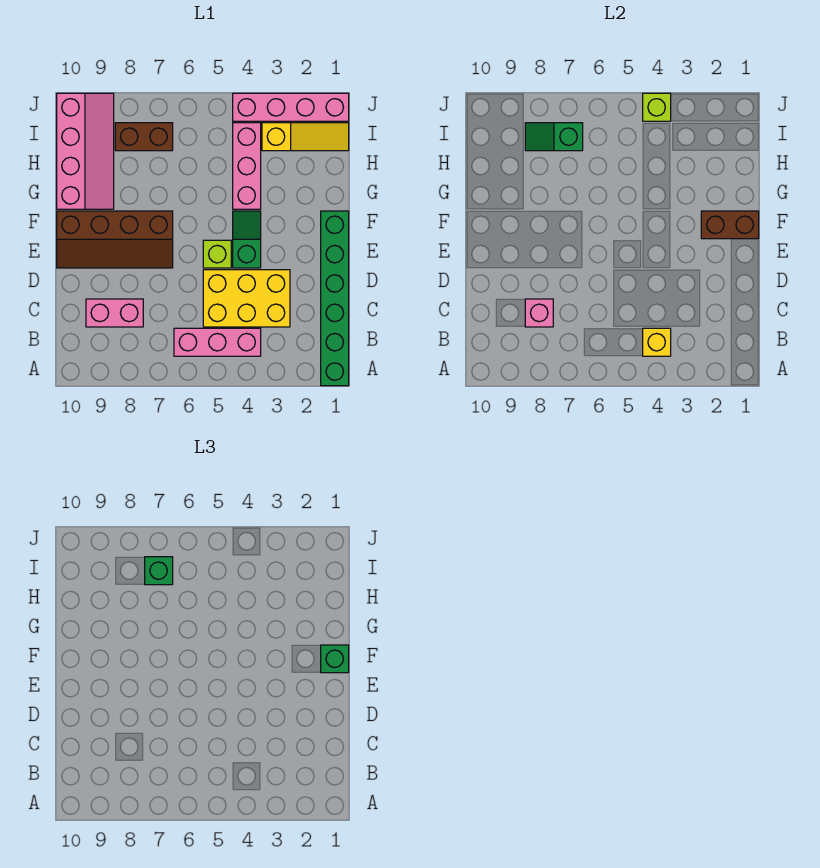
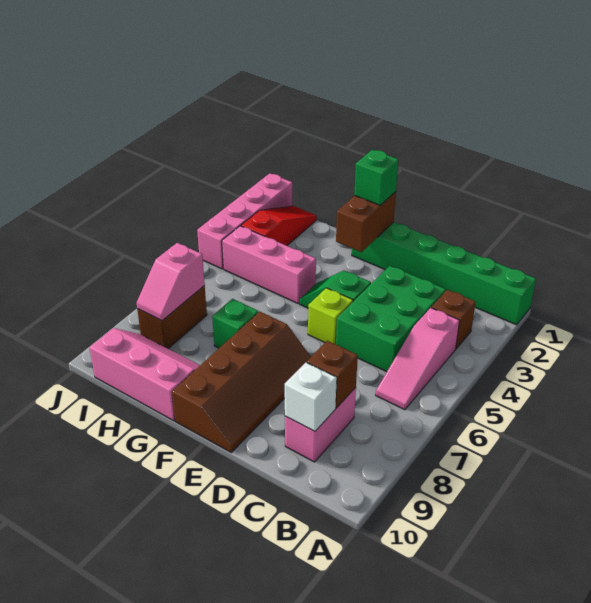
none -> brown brick B3 level 1
pink brick B4:B6 level 1 -> pink slope B4:B6 level 1 top 4
yellow brick B4 level 2 -> none
yellow brick C3:D5 level 1 -> green brick C3:D5 level 1
pink brick C8 level 2 -> brown brick C8 level 2
none -> white brick C9 level 2
pink slope G9:J10 level 1 top 10 -> pink slope G9:I10 level 1 top 10
yellow slope I1:I3 level 1 top 3 -> red slope I1:I3 level 1 top 3
green slope I7:I8 level 2 top 7 -> pink slope I7:I8 level 2 top 7
green brick I7 level 3 -> green brick G7 level 1
lime brick J4 level 2 -> none

